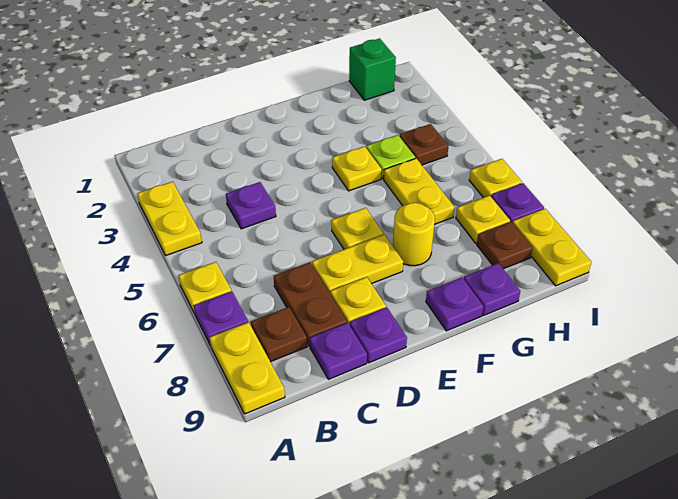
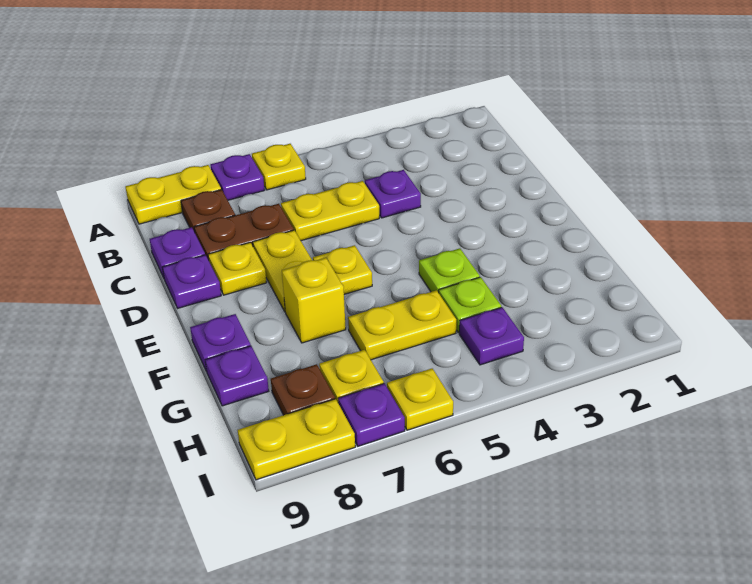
yellow plate A3:A4 level 1 -> yellow plate C5:C6 level 1
yellow plate F4 level 1 -> lime plate F4 level 1
yellow round brick F7 level 1 -> yellow brick F7 level 1
green brick H1 level 1 -> none
brown plate H4 level 1 -> purple plate H4 level 1

